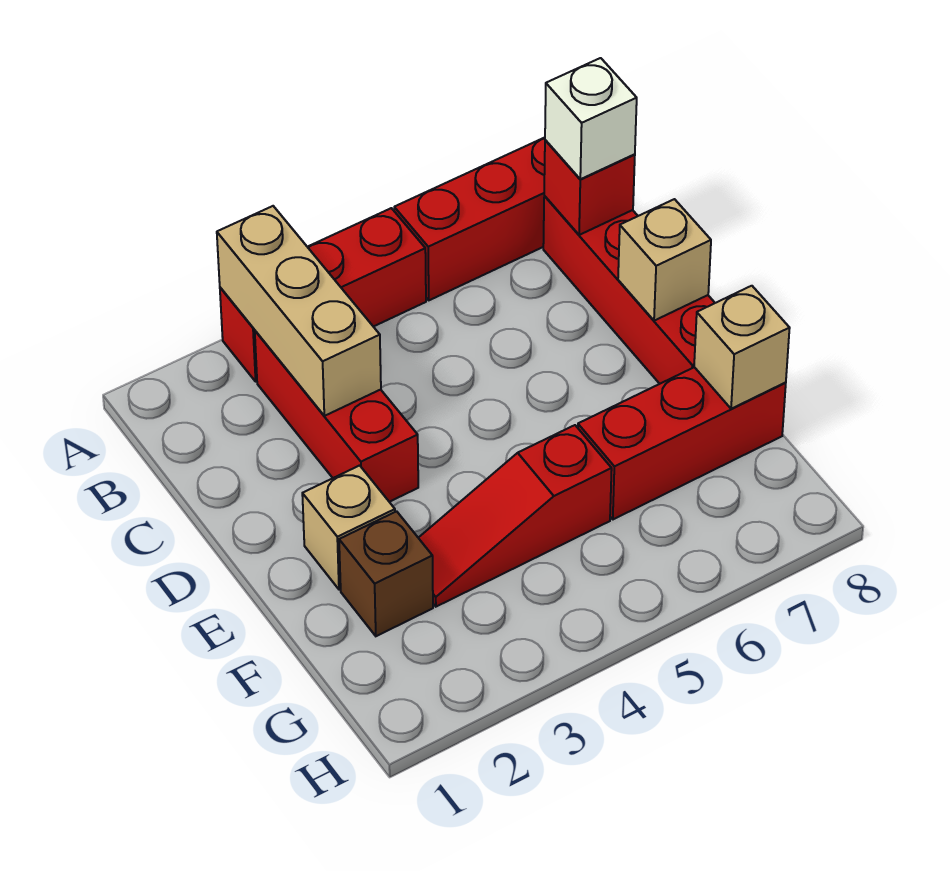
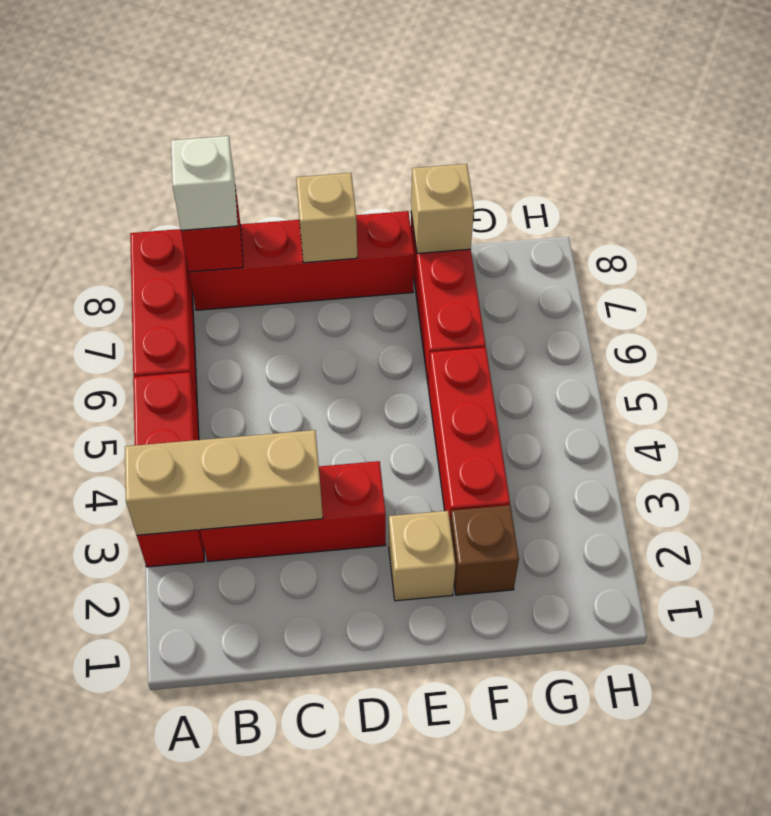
red slope F3:F5 level 1 top 5 -> red brick F3:F5 level 1

